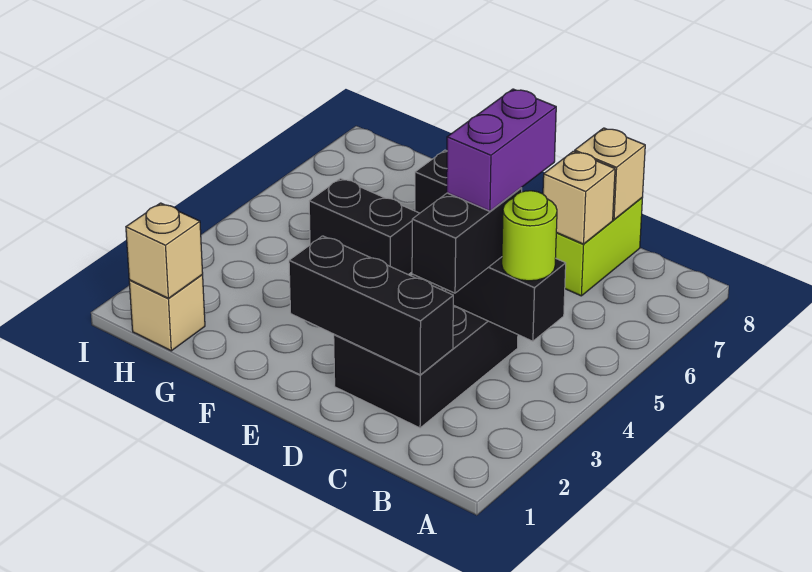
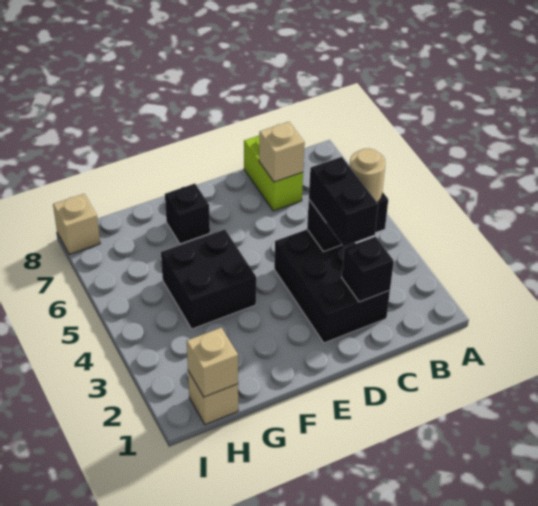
lime round brick B4 level 3 -> tan round brick B4 level 3
black brick C2:E2 level 2 -> black brick C2 level 2
purple brick C4:C5 level 4 -> none
tan brick C8 level 2 -> tan brick I8 level 1
black brick F5:G5 level 1 -> black brick F4:G5 level 1

